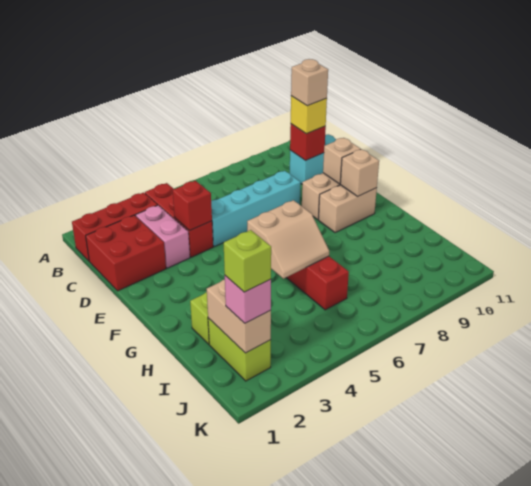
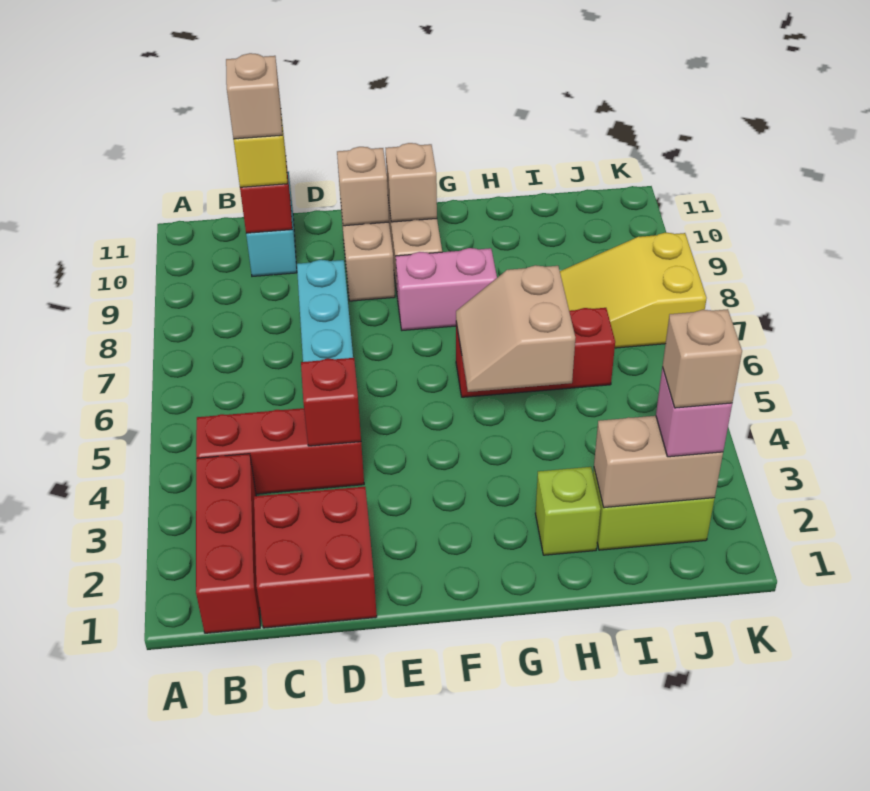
pink brick C3:D3 level 1 -> pink brick F8:G8 level 1
tan slope G5:H6 level 2 top G -> tan slope G5:H6 level 2 top H
none -> yellow slope I7:K8 level 1 top K
lime brick J2 level 4 -> tan brick J2 level 4

